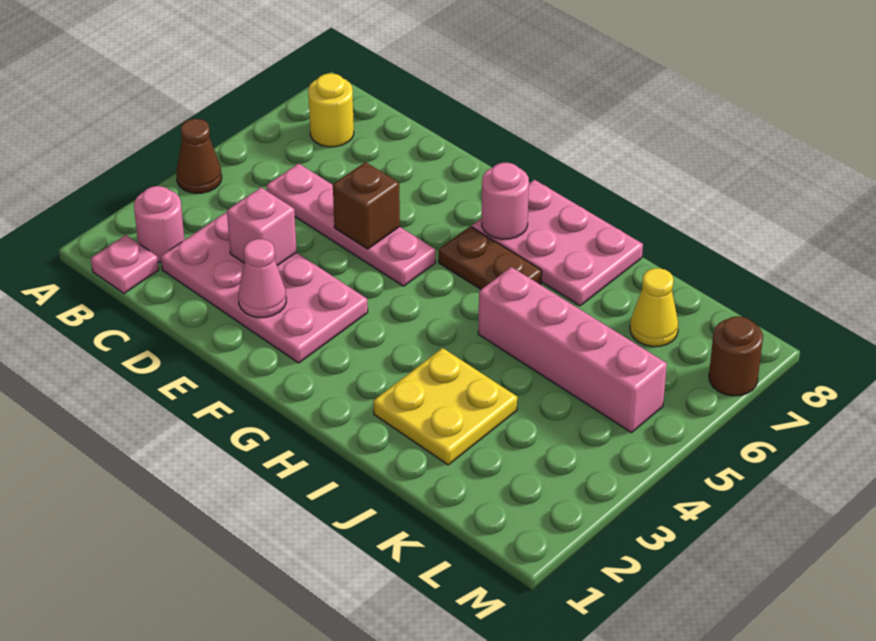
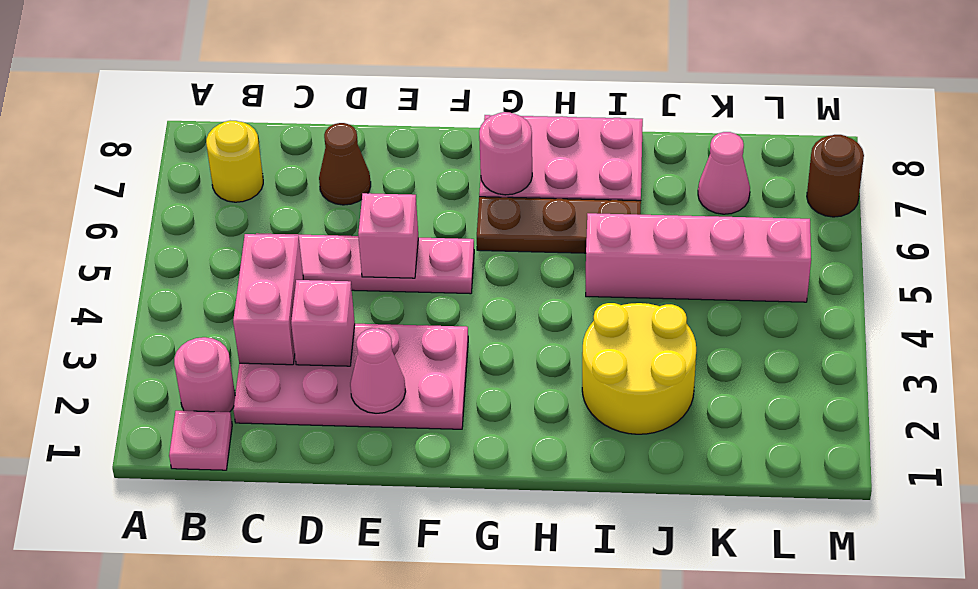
brown cone A4 level 1 -> brown cone D7 level 1
none -> pink brick C3:C4 level 2
brown brick E5 level 2 -> pink brick E5 level 2
brown plate G6:H6 level 1 -> brown plate G6:I6 level 1
yellow plate I2:J3 level 1 -> yellow round brick I2:J3 level 1
yellow cone K7 level 1 -> pink cone K7 level 1

